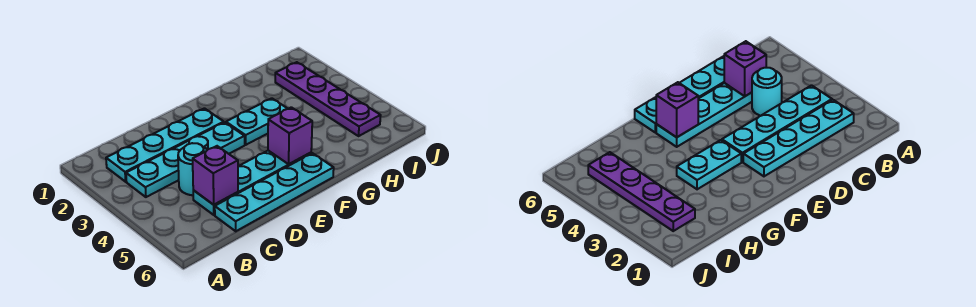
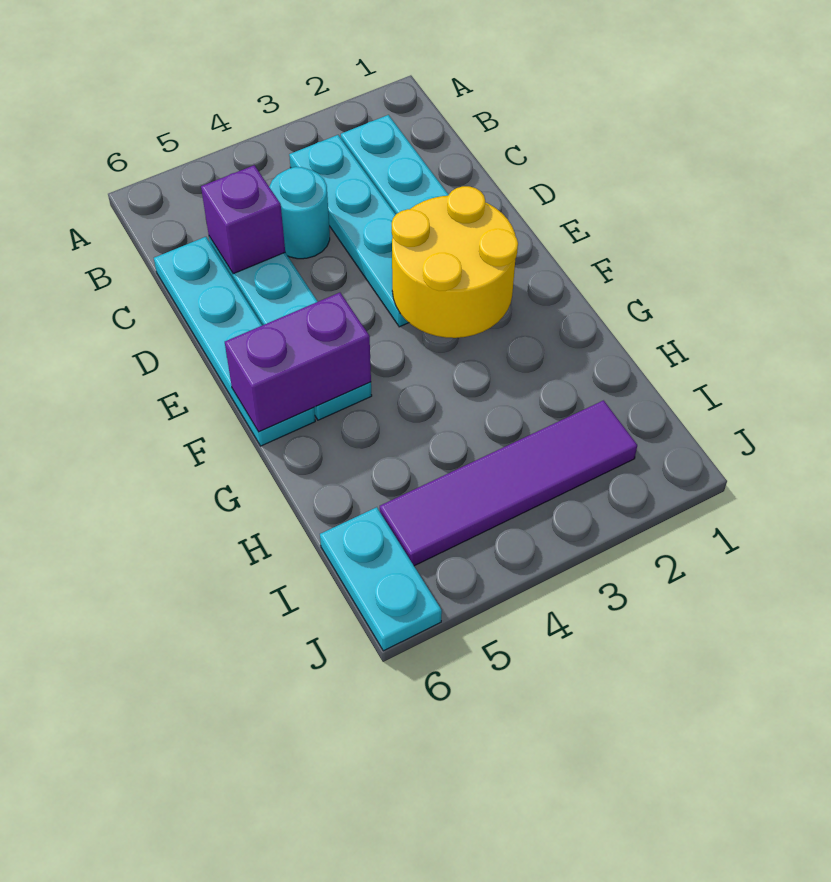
none -> yellow round brick E2:F3 level 2
cyan plate F3:G3 level 1 -> cyan plate I6:J6 level 1
purple brick F5 level 2 -> purple brick F5:F6 level 2
purple plate I2:I5 level 1 -> purple tile I2:I5 level 1

